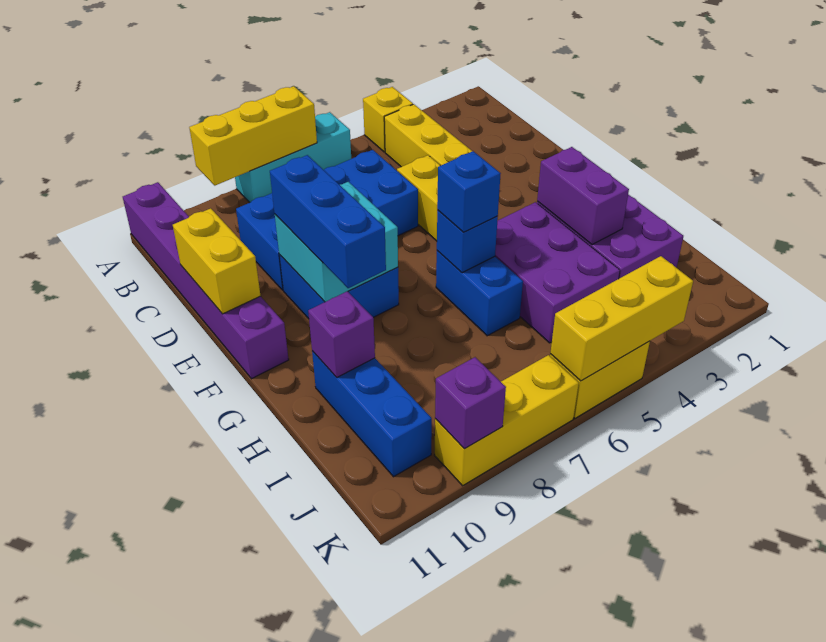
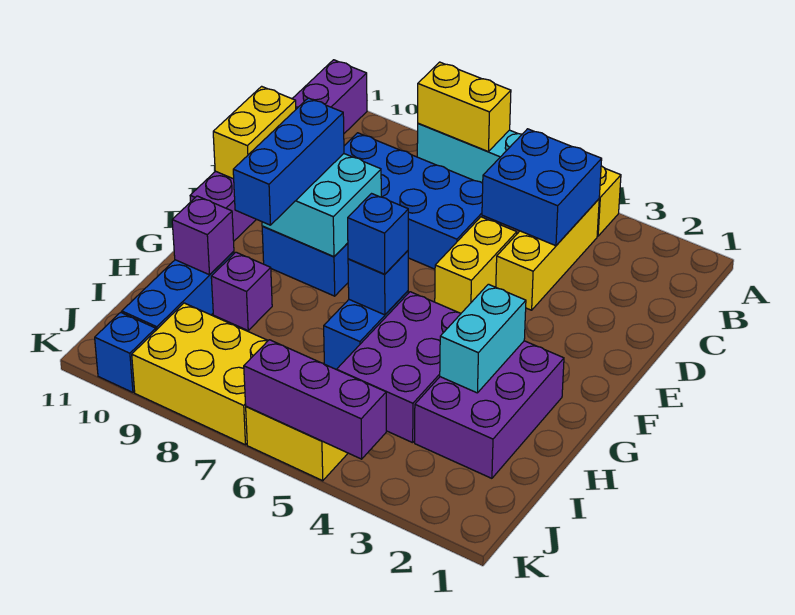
yellow brick A7:A9 level 2 -> yellow brick A7:A8 level 2
none -> blue brick B4:C5 level 2
purple brick G3:H3 level 2 -> cyan brick G3:H3 level 2
yellow brick K4:K6 level 2 -> purple brick K4:K6 level 2
yellow brick K7:K9 level 1 -> yellow brick J7:K9 level 1
purple brick K9 level 2 -> purple brick H9 level 1
none -> blue brick K10 level 1

